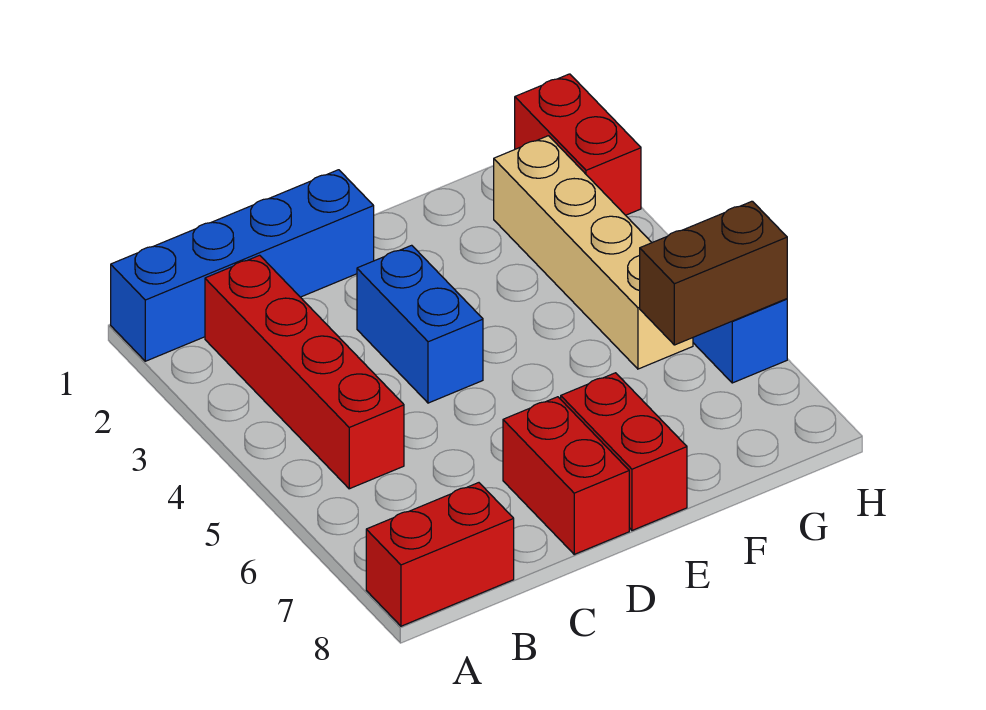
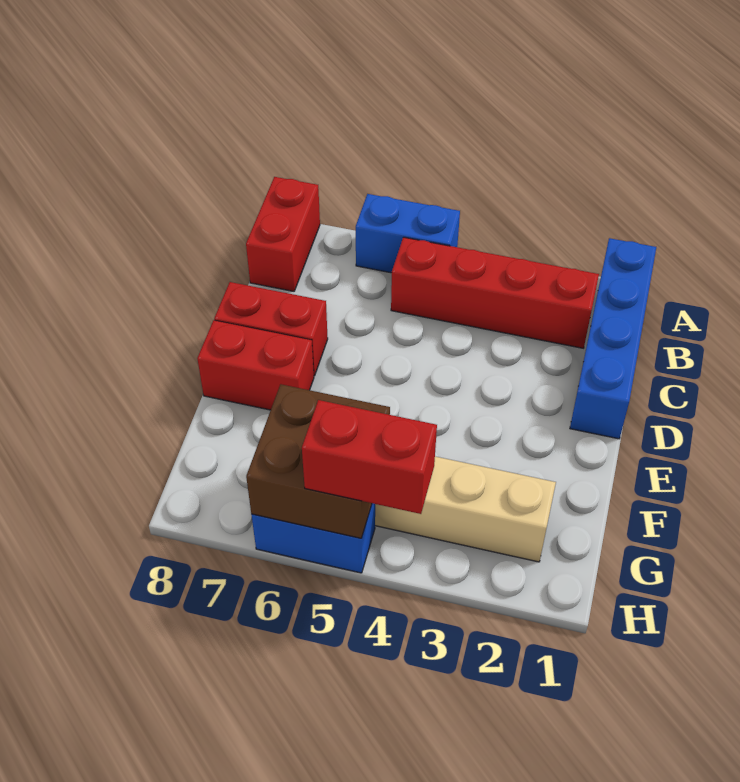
blue brick D3:D4 level 1 -> blue brick A5:A6 level 1
brown brick G6:H6 level 2 -> brown brick G5:H6 level 2
red brick H1:H2 level 1 -> red brick H4:H5 level 3

